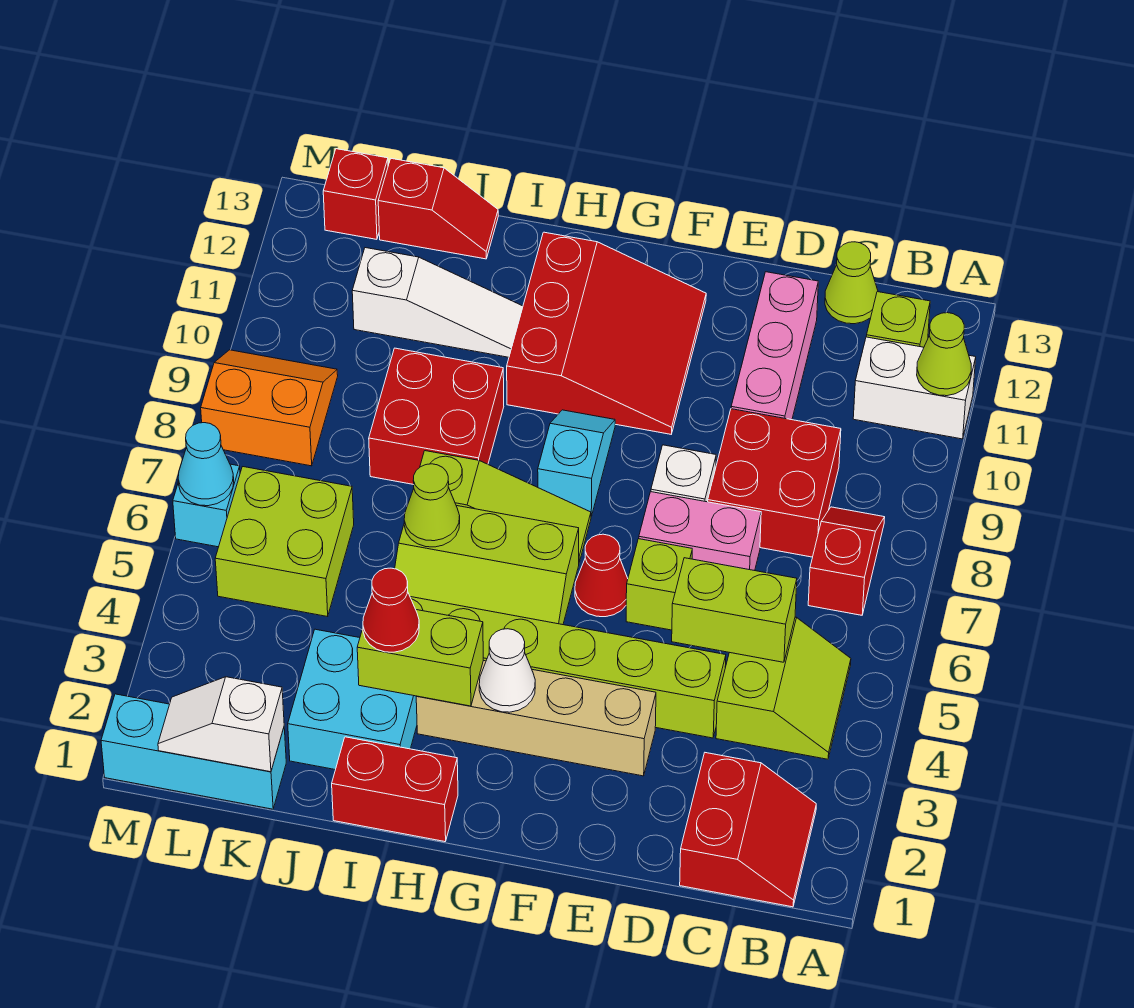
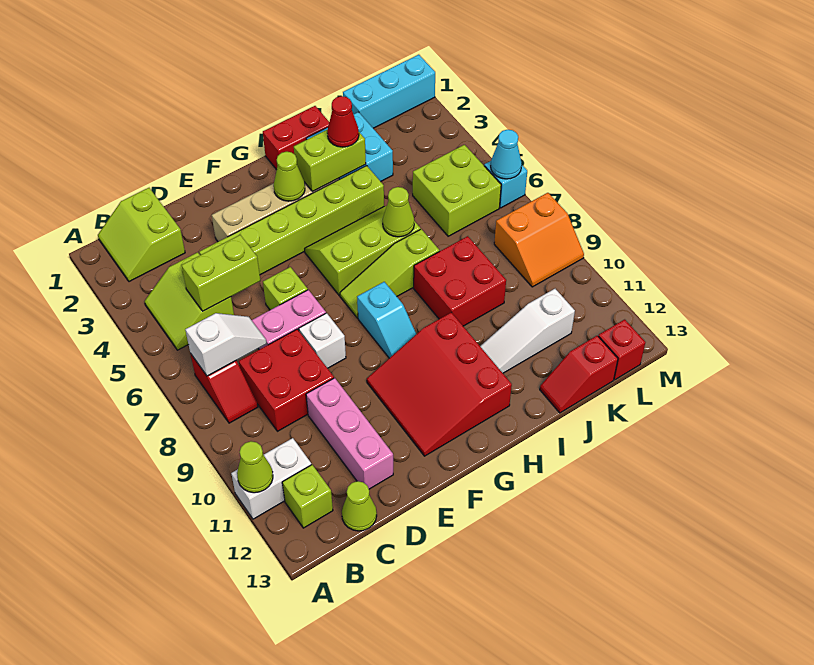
red slope B1:C2 level 1 top C -> lime slope B1:C2 level 1 top C
red cone F6 level 1 -> none
white cone G3 level 2 -> lime cone G3 level 2
white slope K1:L1 level 2 top K -> white slope B7:C7 level 2 top B

